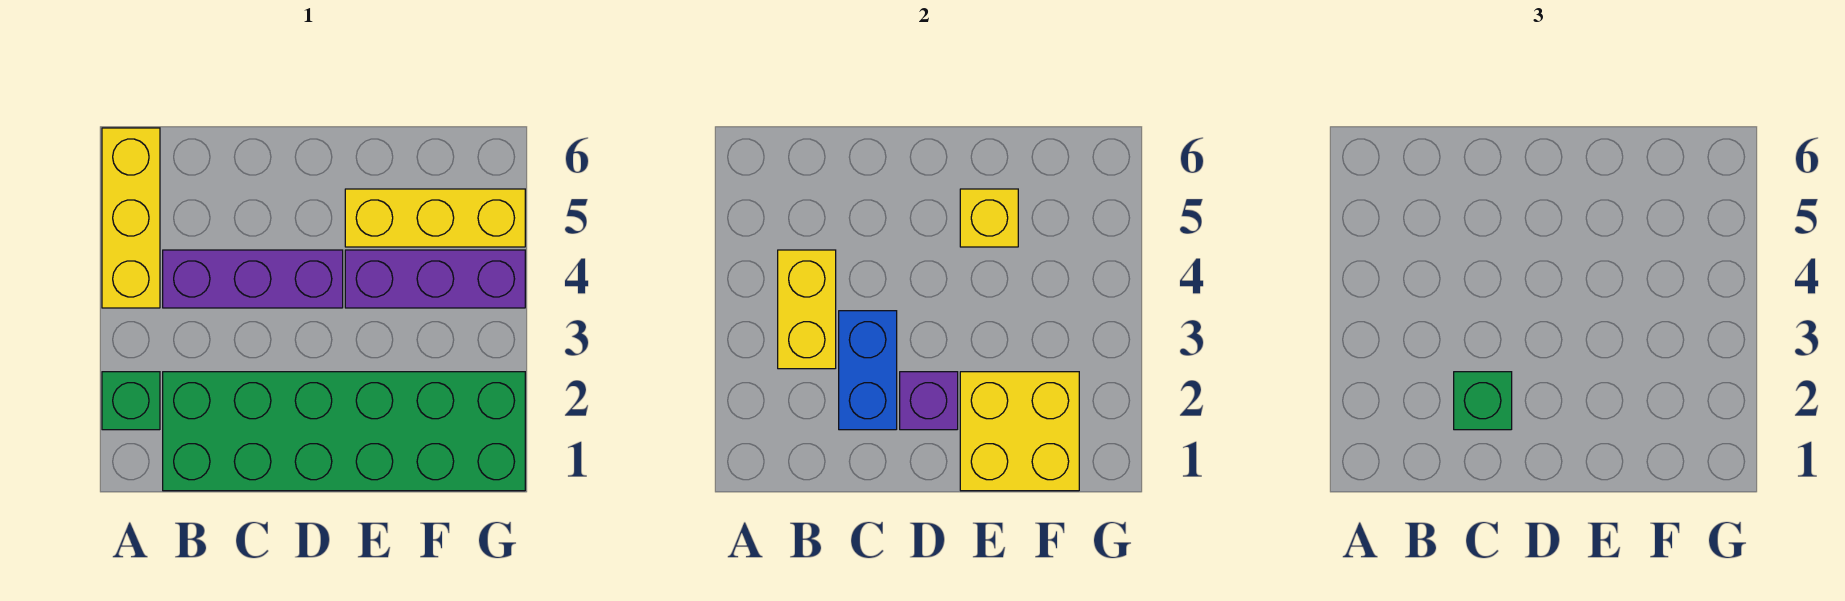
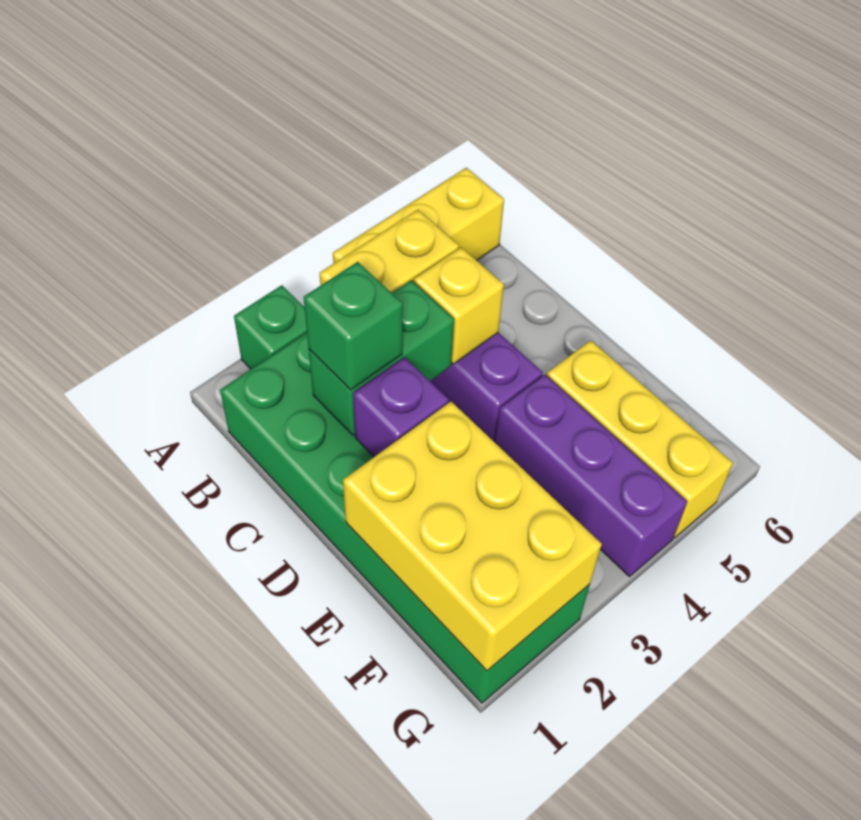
blue brick C2:C3 level 2 -> green brick C2:C3 level 2
yellow brick E1:F2 level 2 -> yellow brick E1:G2 level 2
yellow brick E5 level 2 -> yellow brick C4 level 2

